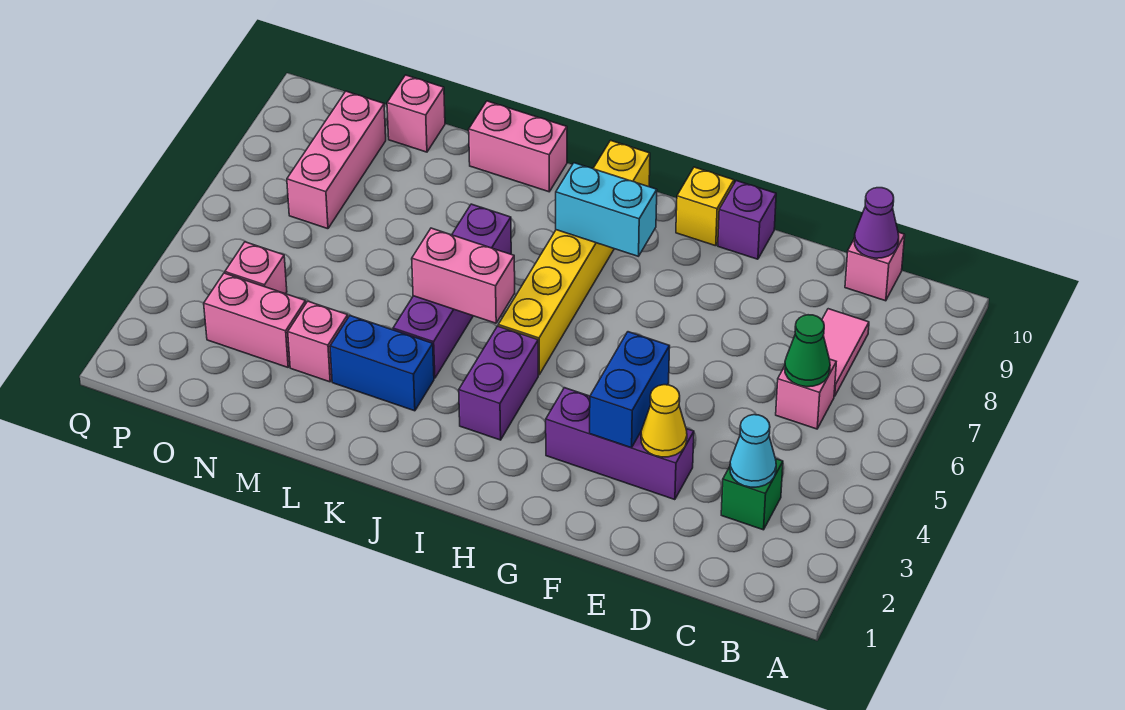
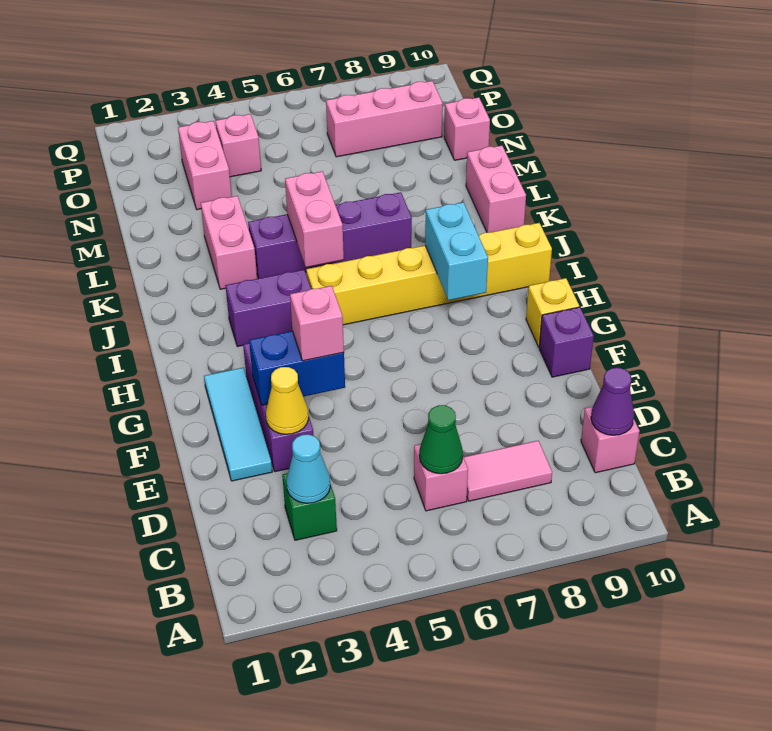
none -> cyan tile E2:G2 level 1
blue brick K3:L3 level 1 -> pink brick K3:L3 level 1
pink brick M3 level 1 -> pink brick F4 level 3

